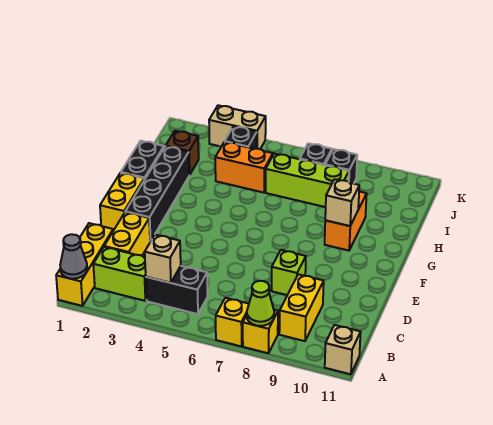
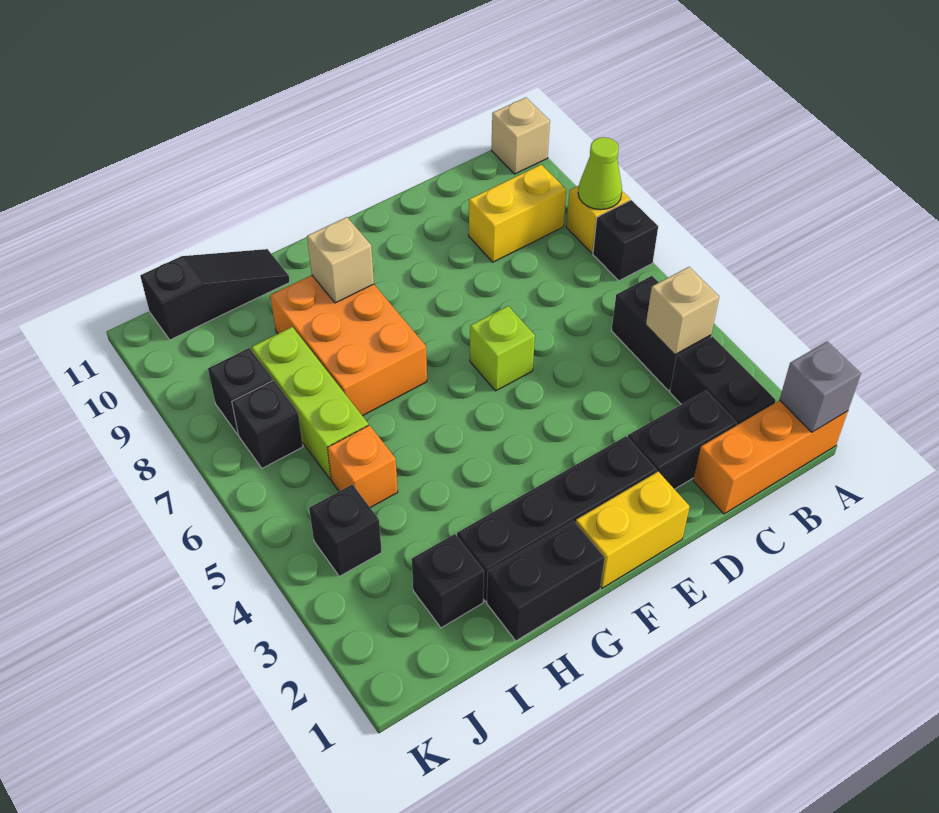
yellow brick A1:C1 level 1 -> orange brick A1:C1 level 1
grey cone A1 level 2 -> grey brick A1 level 2
yellow brick A7 level 1 -> black brick A7 level 1
lime brick B2:B3 level 1 -> black brick B2:B3 level 1
yellow brick C2:D2 level 1 -> black brick C2:D2 level 1
lime brick D8 level 1 -> lime brick E6 level 1
orange brick G9:H9 level 1 -> orange brick G7:H9 level 1
none -> black slope H11:J11 level 1 top J
brown brick I2 level 1 -> black brick I2 level 1
orange brick I4:I5 level 1 -> orange brick I5 level 1
tan brick K3:K4 level 1 -> none

